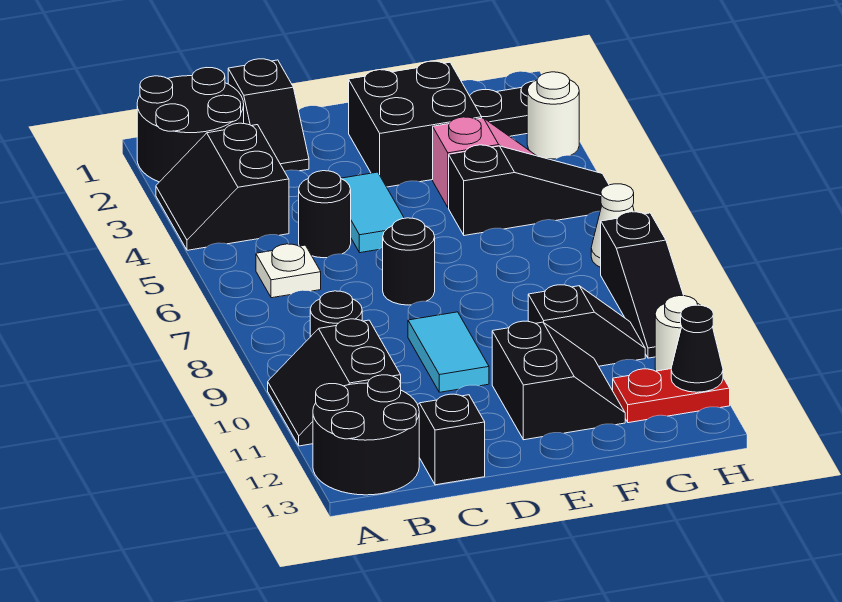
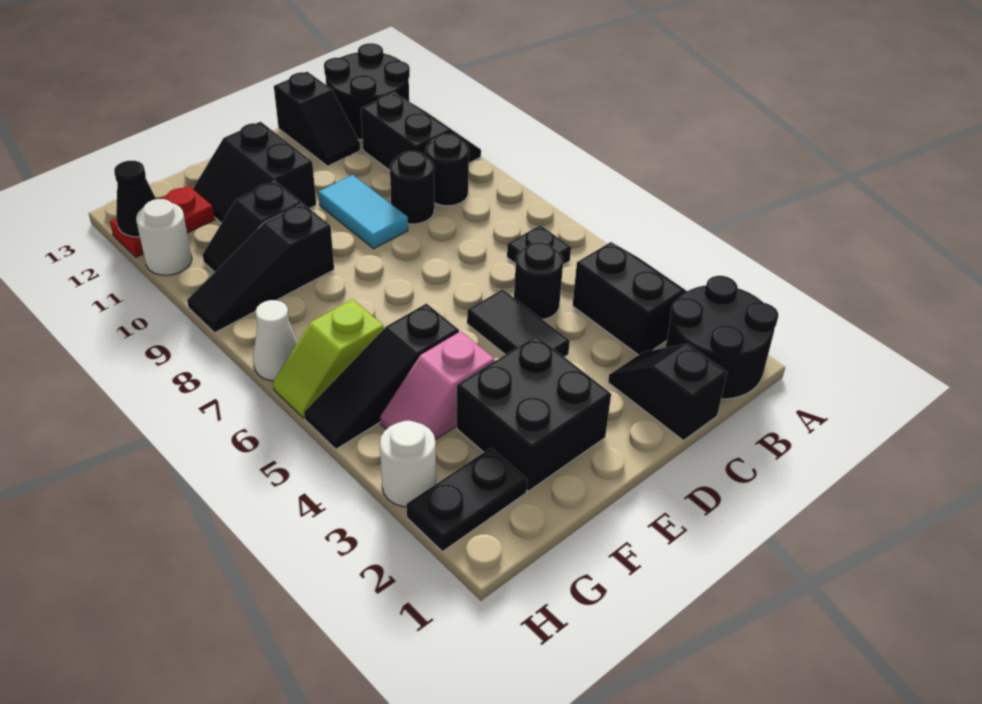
white plate B6 level 1 -> black plate B6 level 1
cyan tile D4:D5 level 1 -> black tile D4:D5 level 1
black round brick D7 level 1 -> black round brick C9 level 1
none -> lime slope G6:H6 level 1 top G
black slope H8:H10 level 1 top 8 -> black slope F9:H9 level 1 top F

